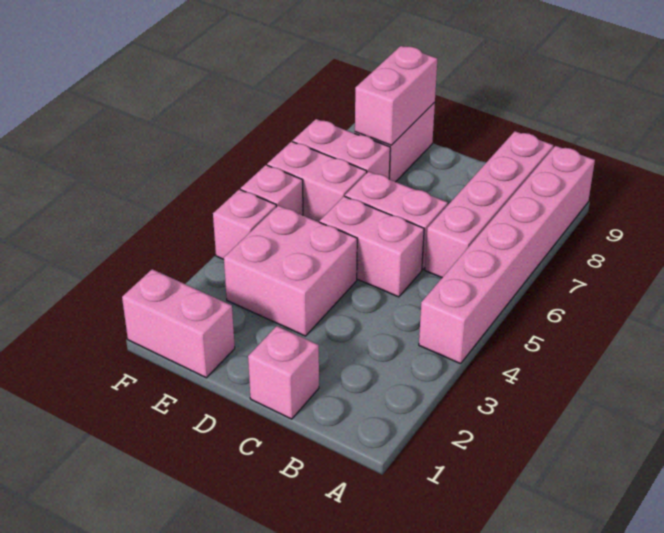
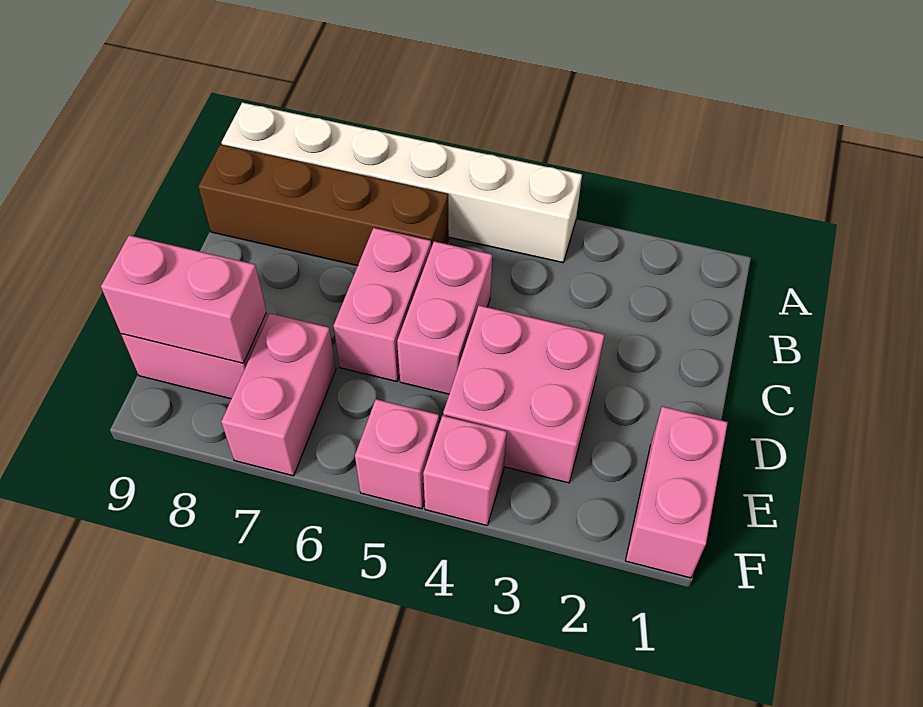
pink brick A4:A9 level 1 -> white brick A4:A9 level 1
pink brick B6:B9 level 1 -> brown brick B6:B9 level 1
pink brick C1 level 1 -> none
pink brick E6:F6 level 1 -> none

